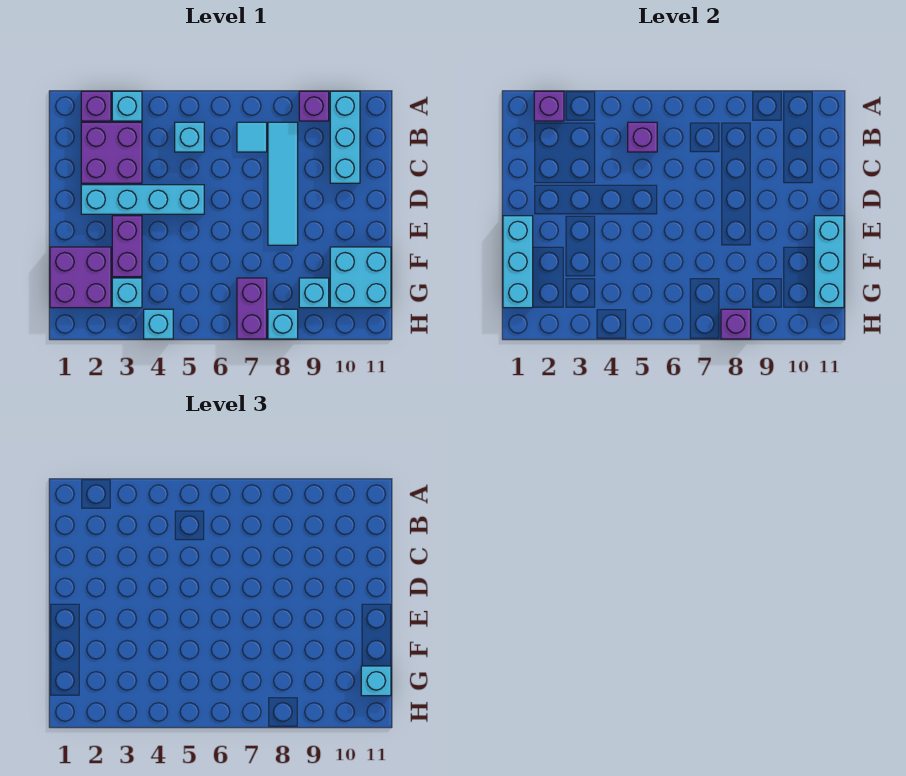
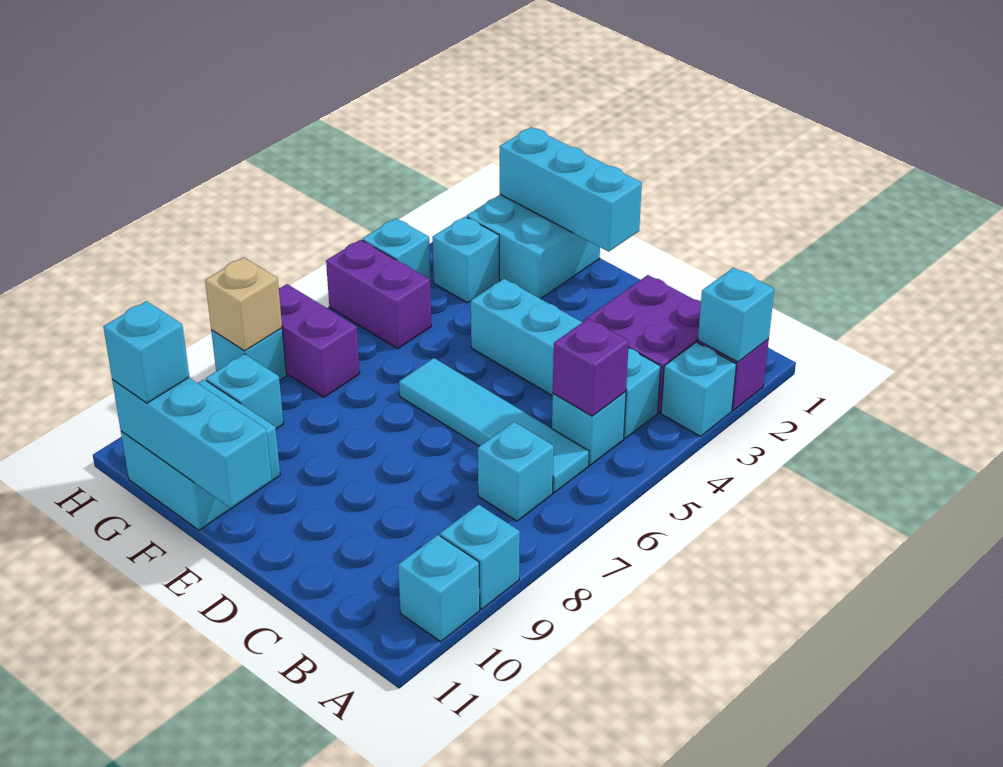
purple brick A2 level 2 -> cyan brick A2 level 2
purple brick A9 level 1 -> cyan brick A9 level 1
cyan brick A10:C10 level 1 -> cyan brick A10 level 1
cyan tile B7 level 1 -> cyan brick B7 level 1
cyan tile B8:E8 level 1 -> cyan tile B6:E6 level 1
cyan brick D2:D5 level 1 -> cyan brick B4:E4 level 1
purple brick E3:F3 level 1 -> purple brick G5:H5 level 1
purple brick F1:G2 level 1 -> cyan brick F1:G2 level 1
purple brick H8 level 2 -> tan brick H8 level 2

